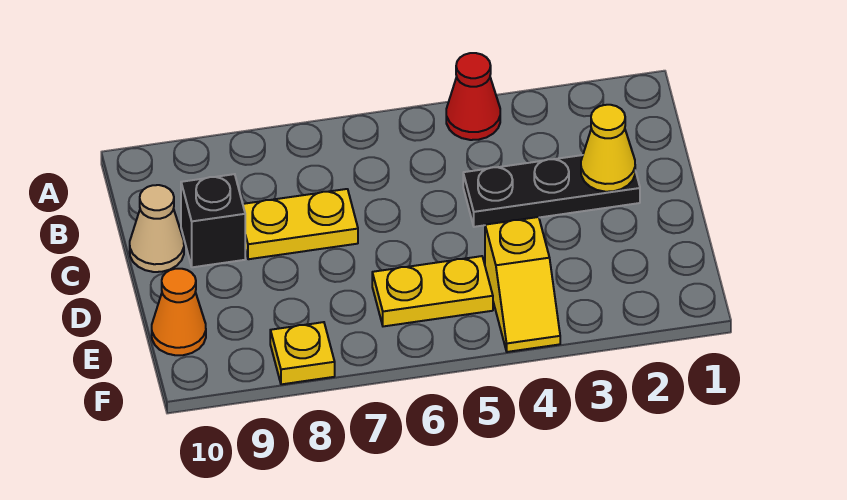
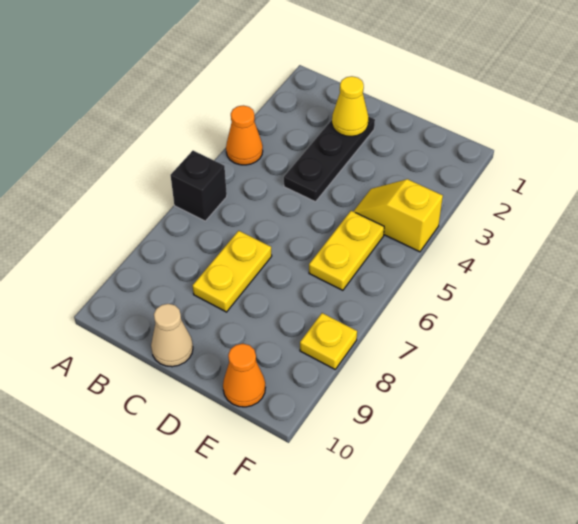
red cone A4 level 1 -> orange cone A4 level 1
black brick C9 level 1 -> black brick A6 level 1
yellow slope E4:F4 level 1 top E -> yellow slope E4:F4 level 1 top F

